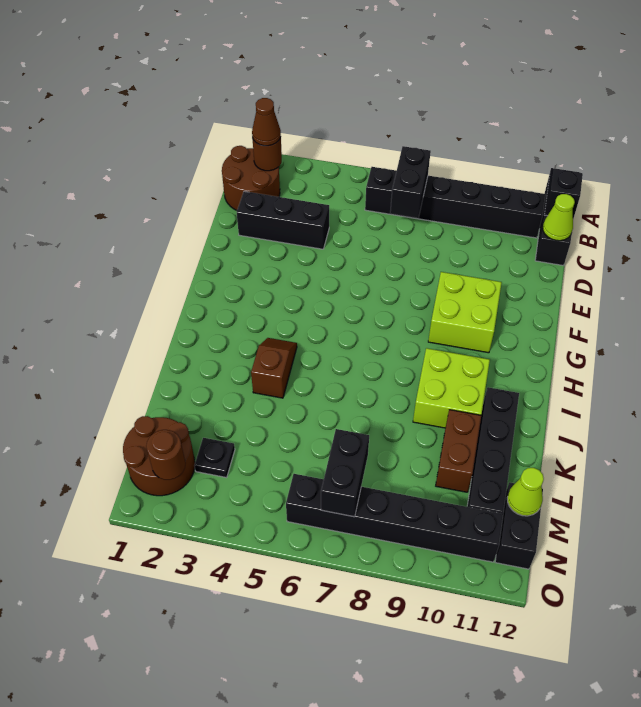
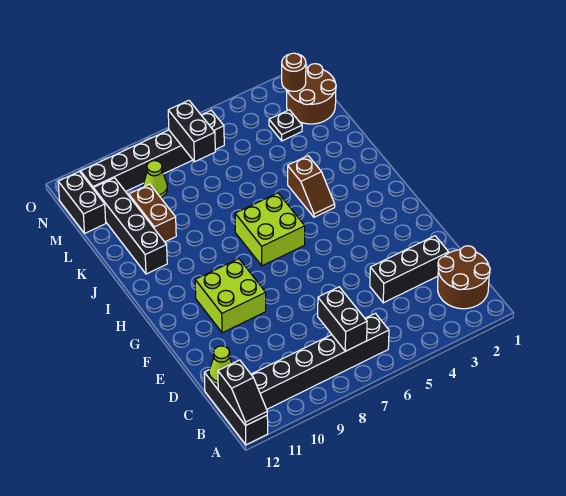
brown round brick B2 level 2 -> none
brown cone B2 level 3 -> none
lime brick I9:J10 level 1 -> lime brick H6:I7 level 1
lime cone M12 level 2 -> lime cone M9 level 1

